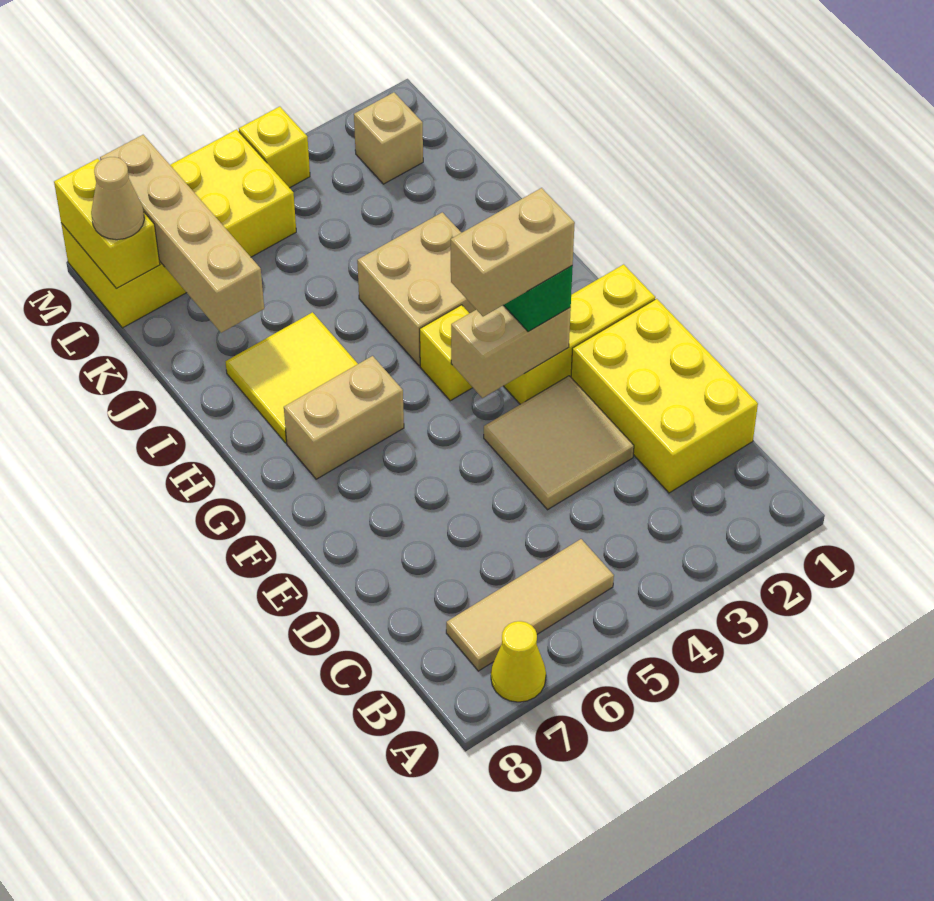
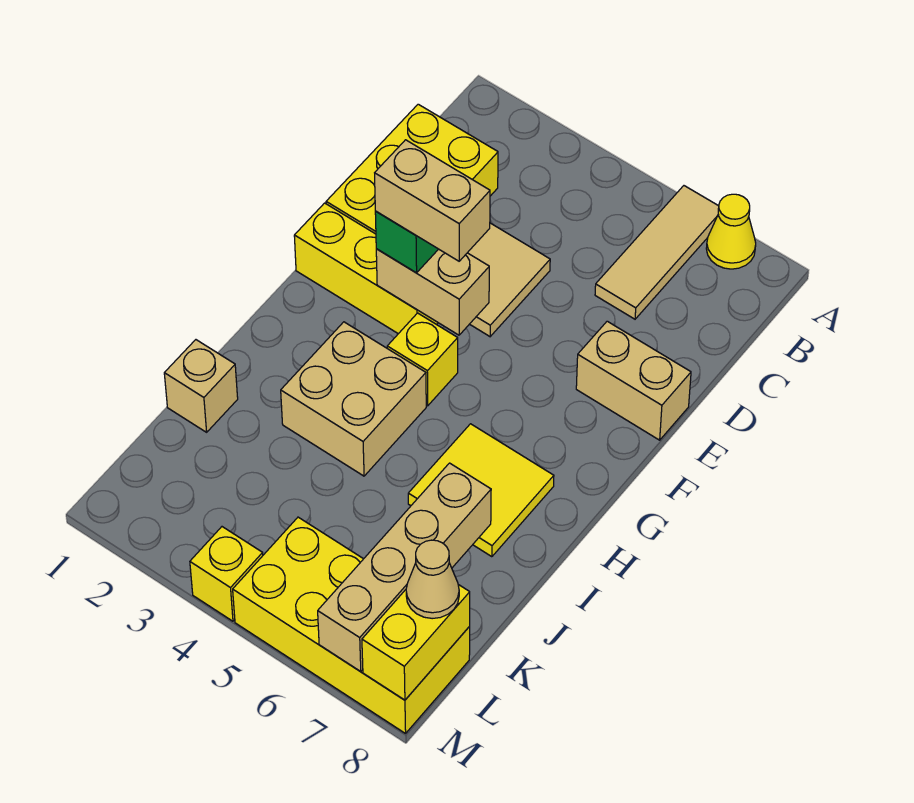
tan tile B5:B7 level 1 -> tan tile A6:C6 level 1
tan brick G6:G7 level 1 -> tan brick E7:E8 level 1
tan brick L2 level 1 -> tan brick J1 level 1

